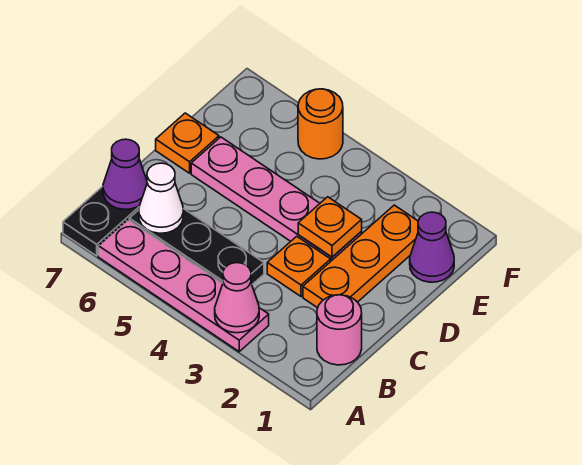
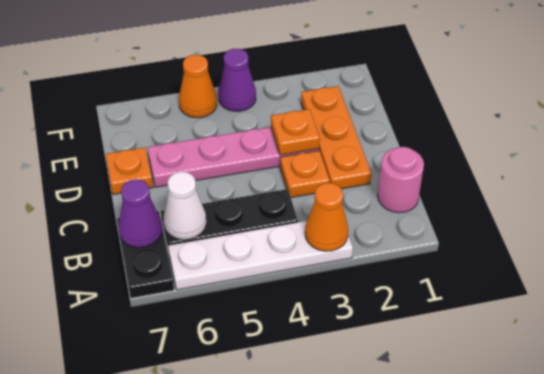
pink plate A3:A6 level 1 -> white plate A3:A6 level 1
pink cone A3 level 2 -> orange cone A3 level 2
purple cone E1 level 1 -> purple cone F4 level 1
orange round brick F5 level 1 -> orange cone F5 level 1

